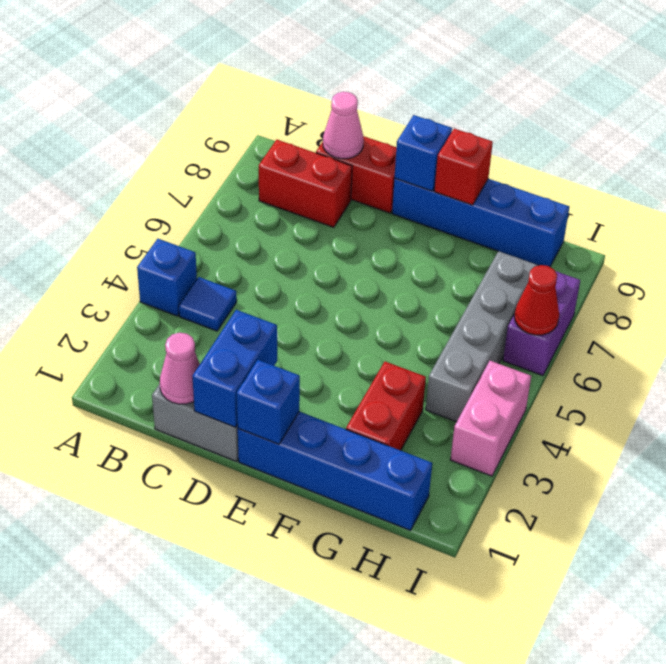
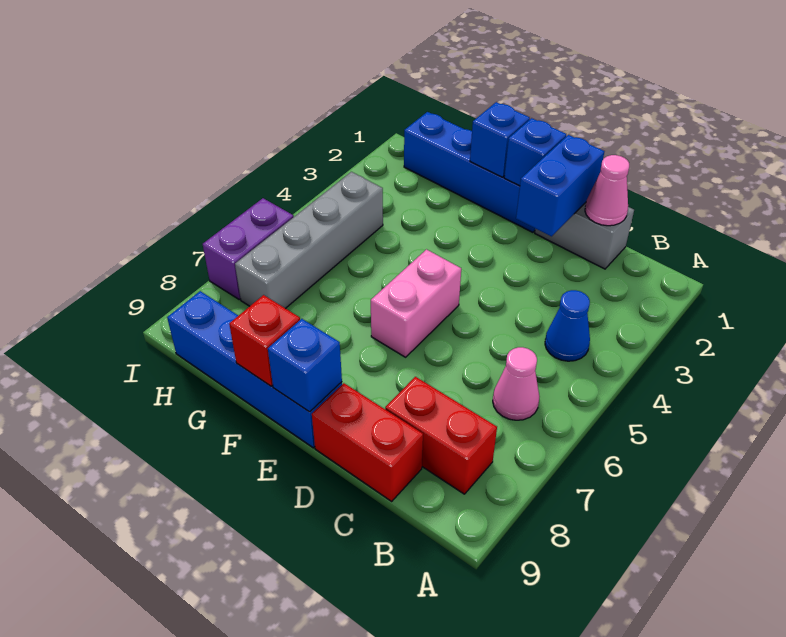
blue brick A4 level 1 -> blue brick F1 level 2
blue tile B4 level 1 -> blue cone B4 level 1
pink cone C9 level 2 -> pink cone B6 level 1
red brick G2:G3 level 1 -> none
pink brick I3:I4 level 1 -> pink brick E5:E6 level 1
red cone I6 level 2 -> none

